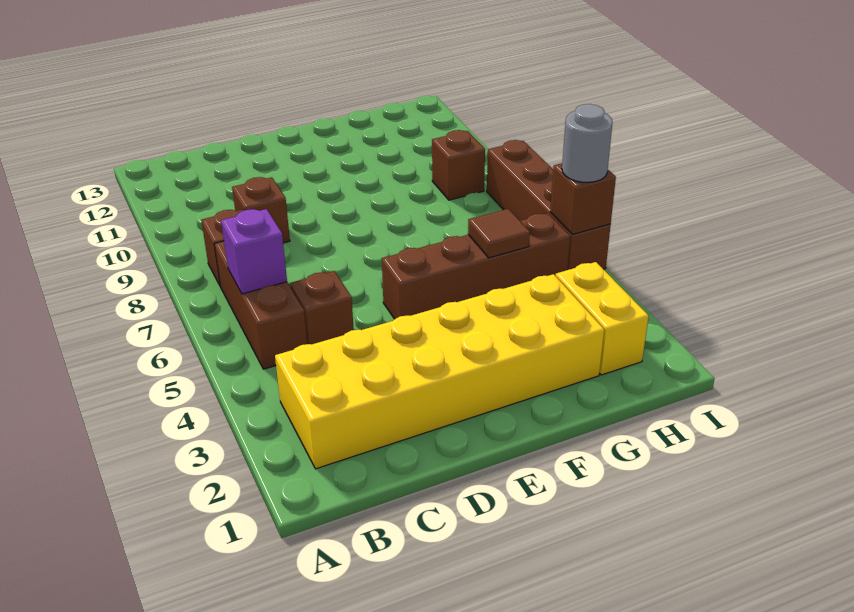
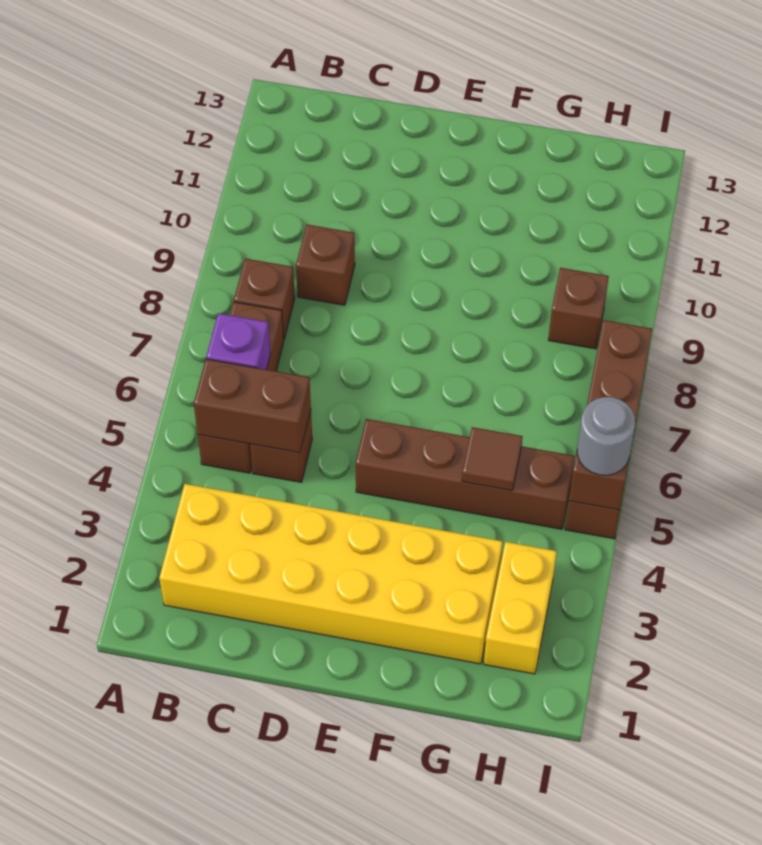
none -> brown brick B5:C5 level 2

